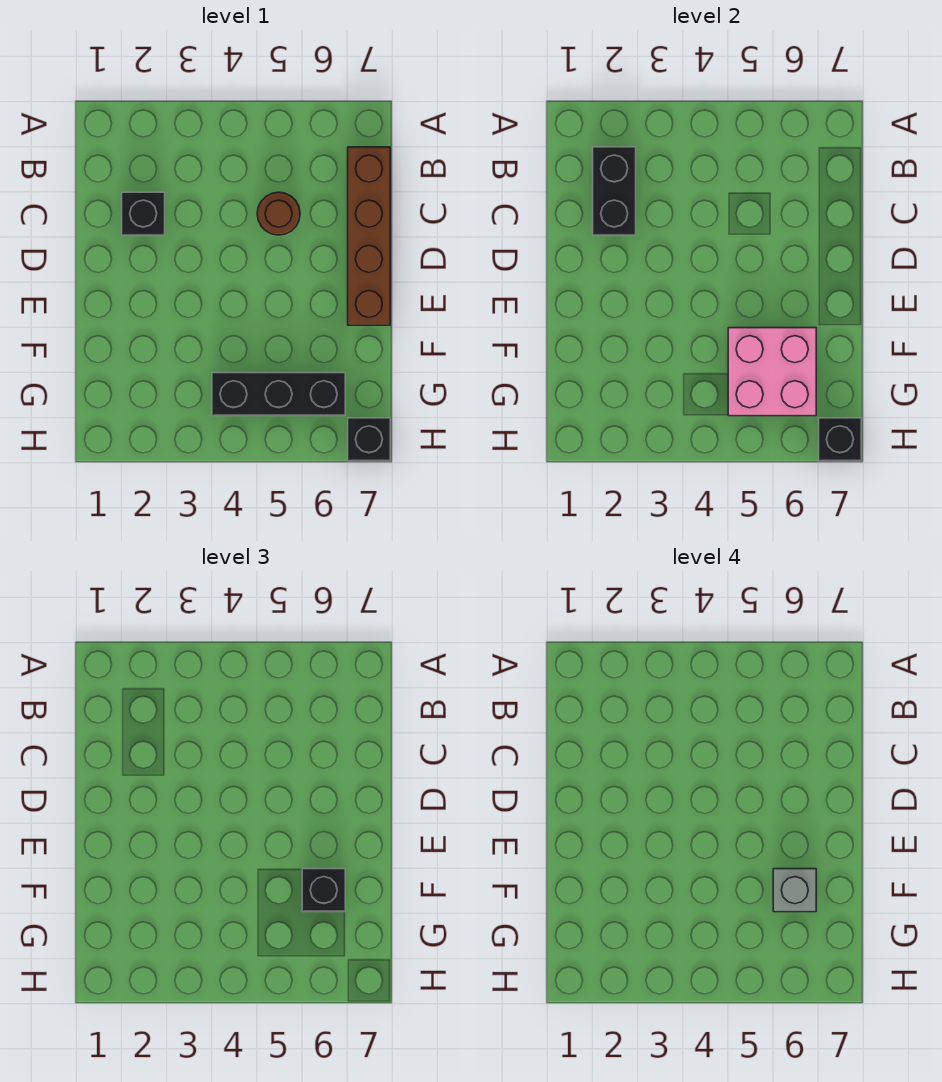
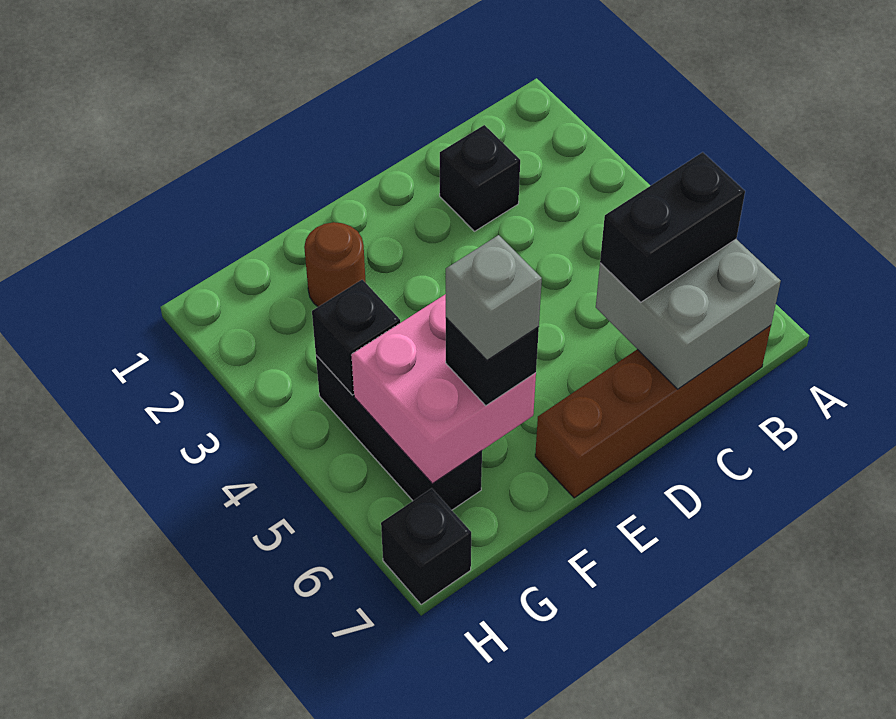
black brick B2:C2 level 2 -> black brick B6:C6 level 3
none -> grey brick B6:C7 level 2
brown round brick C5 level 1 -> brown round brick F2 level 1
black brick H7 level 2 -> black brick G4 level 2

